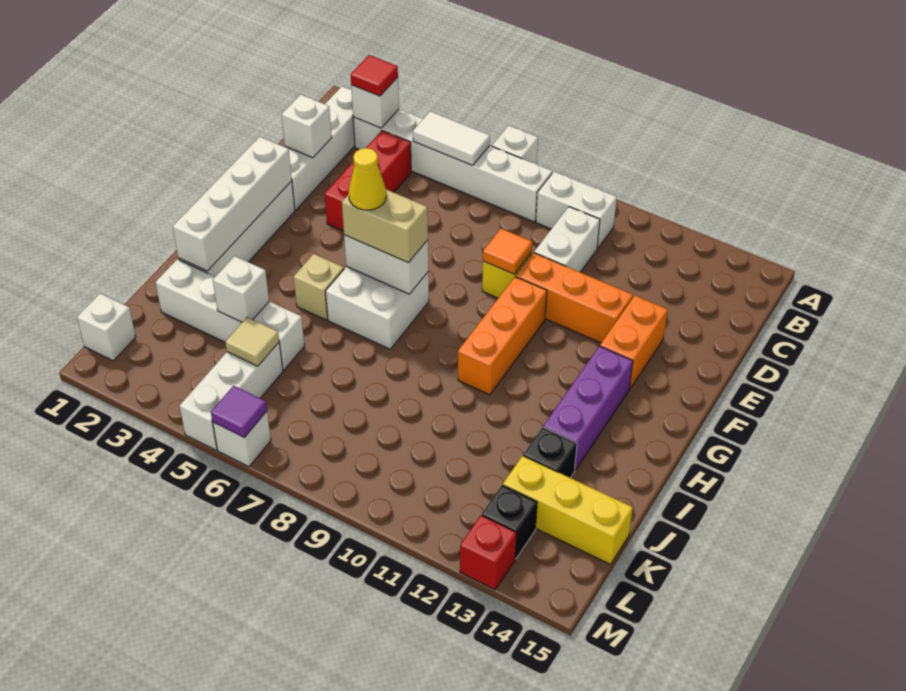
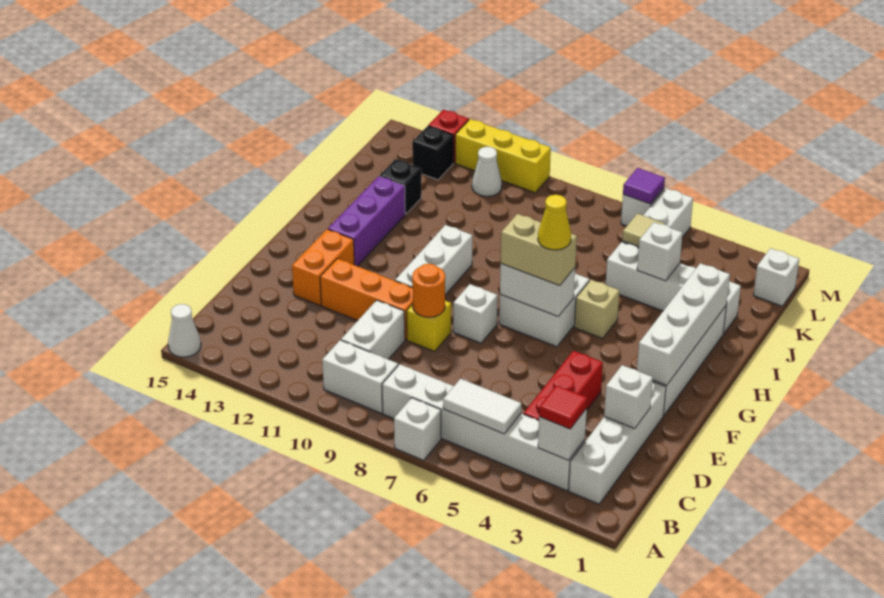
none -> white cone A15 level 1
orange tile E9 level 2 -> orange round brick E9 level 2
none -> white brick F8 level 1
orange brick F10:H10 level 1 -> white brick F10:H10 level 1
yellow brick K13:K15 level 1 -> yellow brick M10:M12 level 1
none -> white cone L11 level 1

